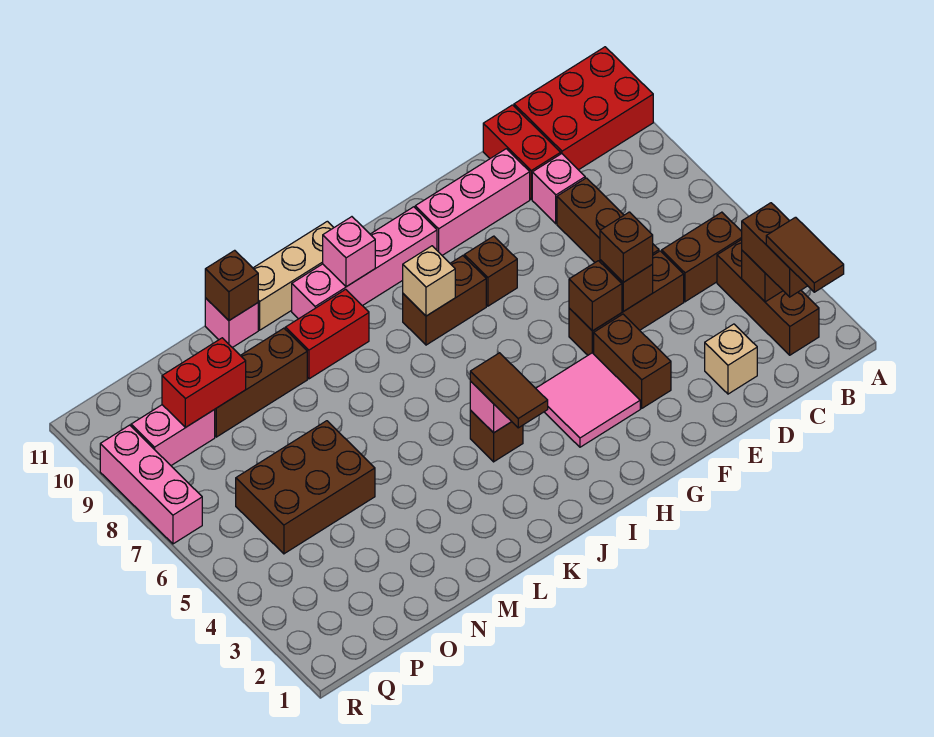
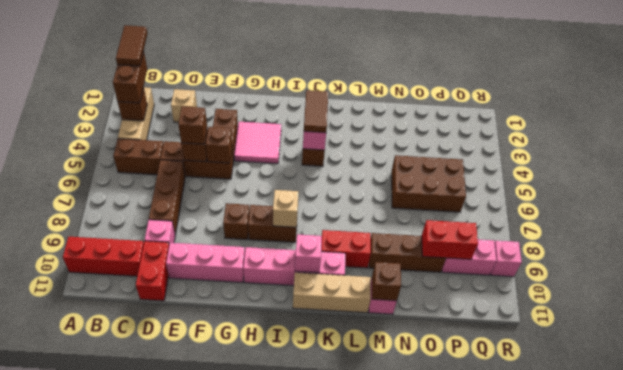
red brick A10:C11 level 1 -> red brick A10:C10 level 1
brown brick B2:B4 level 1 -> tan brick B2:B4 level 1
pink brick R7:R9 level 1 -> pink brick R9 level 1

